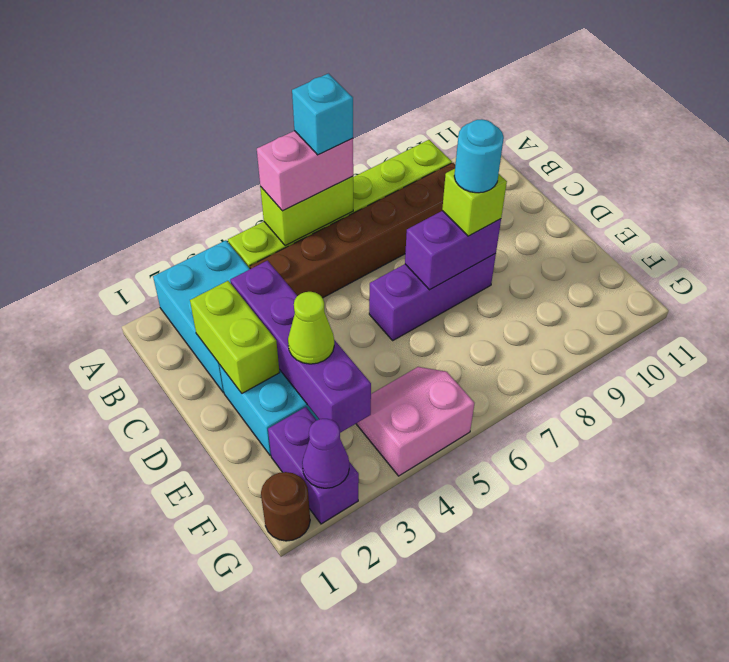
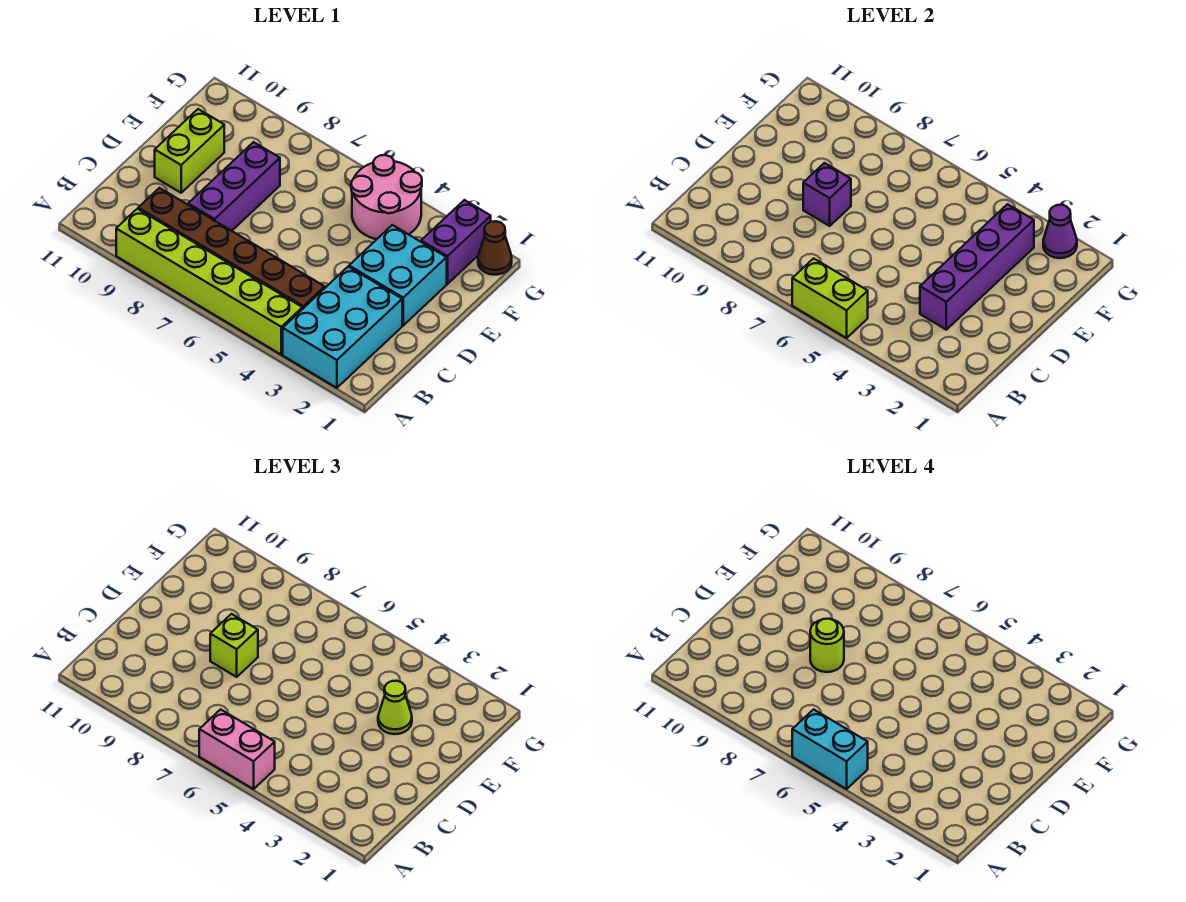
cyan brick A6 level 4 -> cyan brick A5:A6 level 4
lime brick C2:D2 level 2 -> lime brick D10:E10 level 1
purple brick D6:D8 level 1 -> purple brick C8:E8 level 1
purple brick D7:D8 level 2 -> purple brick D8 level 2
cyan round brick D8 level 4 -> lime round brick D8 level 4
pink slope F4:G5 level 1 top G -> pink round brick F4:G5 level 1
brown round brick G1 level 1 -> brown cone G1 level 1

